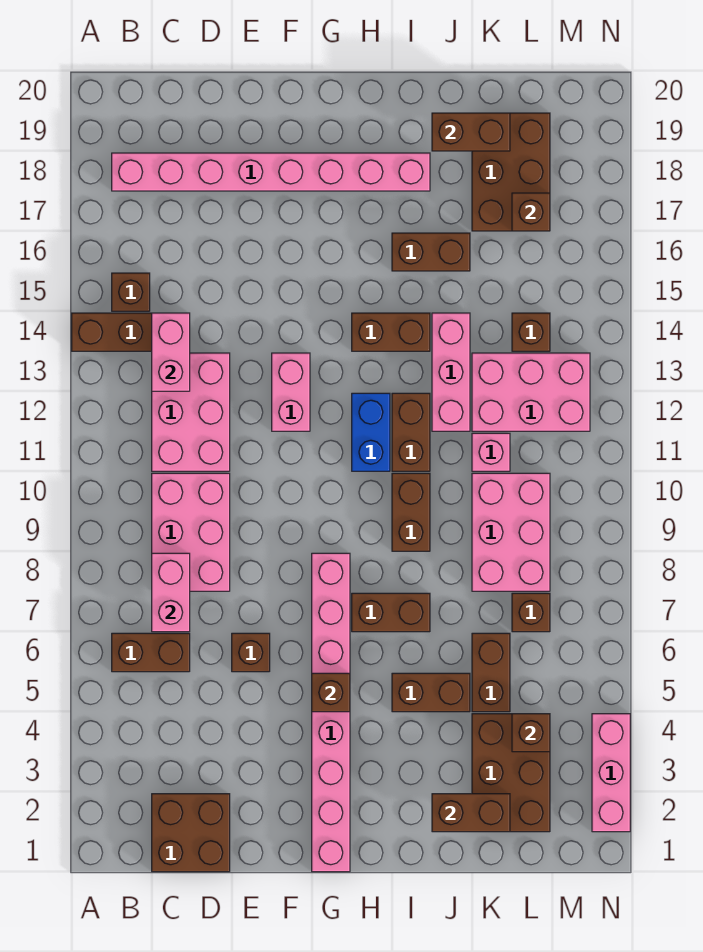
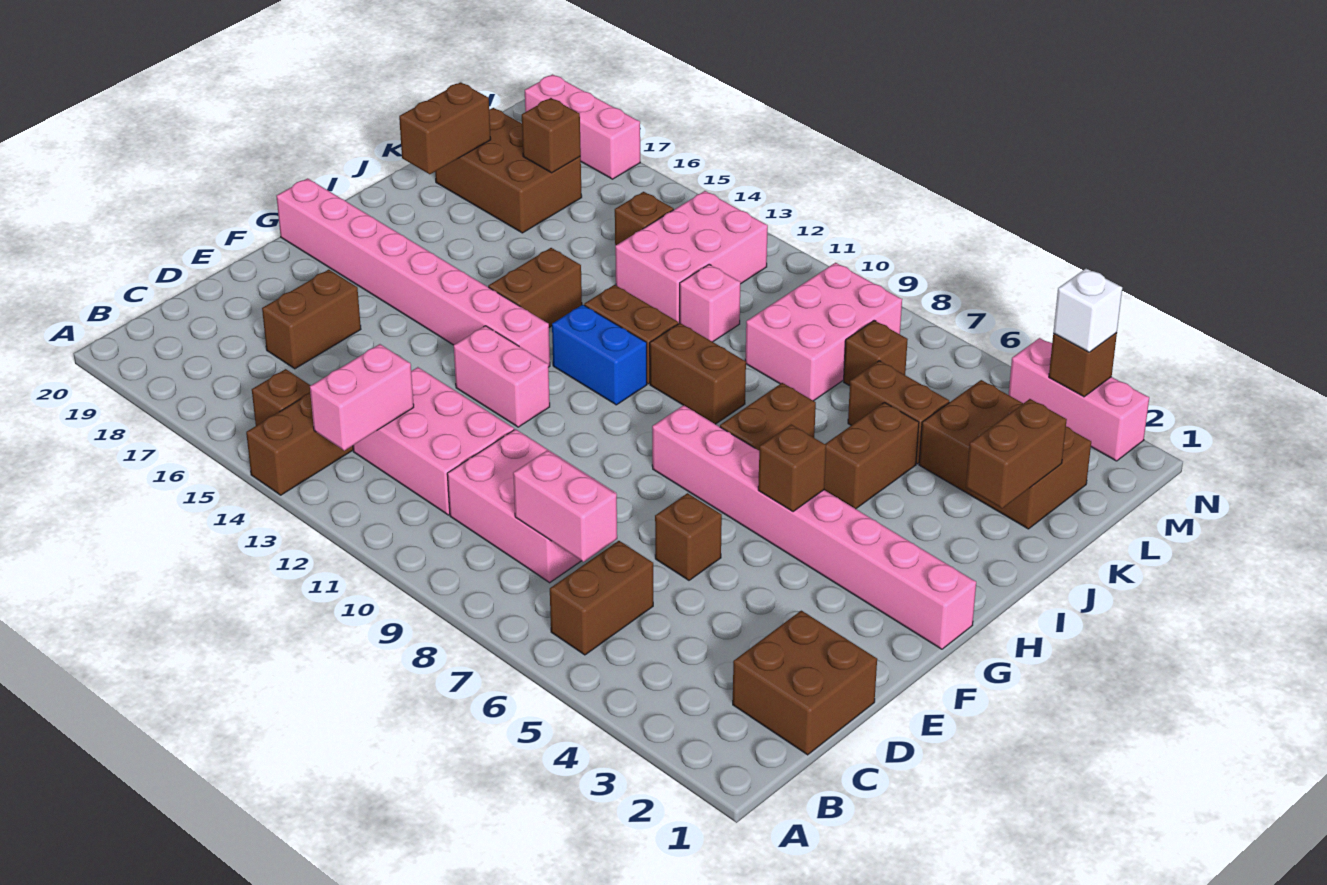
pink brick B18:I18 level 1 -> pink brick G13:G20 level 1
pink brick C13:C14 level 2 -> pink brick B13:C13 level 2
brown brick I16:J16 level 1 -> brown brick D17:E17 level 1
pink brick J12:J14 level 1 -> pink brick N17:N19 level 1
pink brick K8:L10 level 1 -> pink brick K8:M9 level 1
brown brick L4 level 2 -> brown brick N3 level 2
none -> white brick N3 level 3

